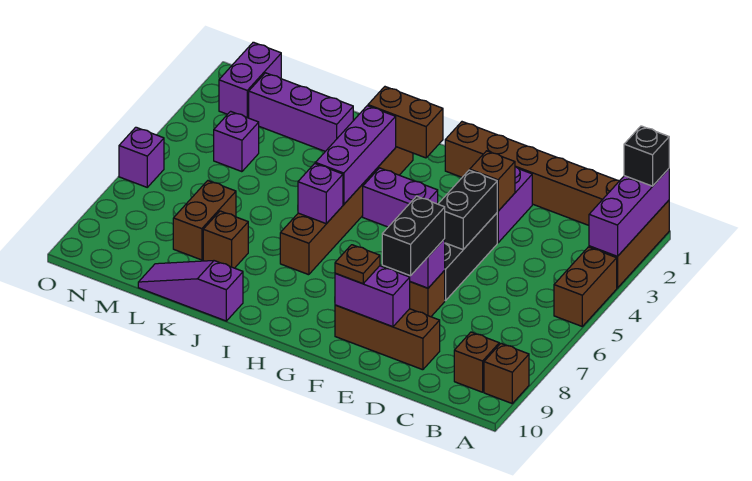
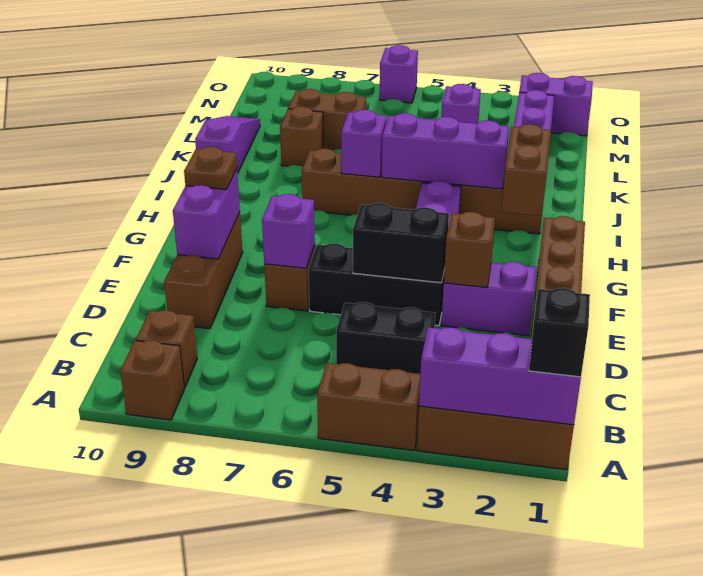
black brick E7:E8 level 3 -> black brick C4:C5 level 1

